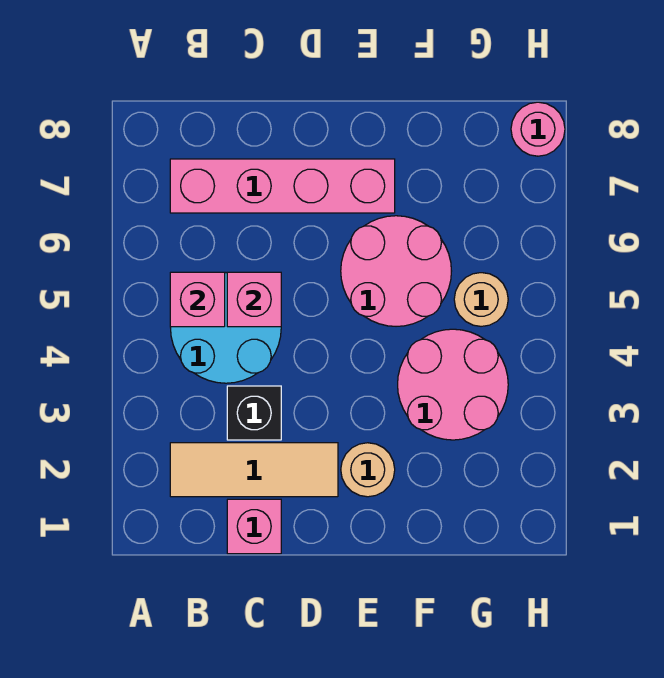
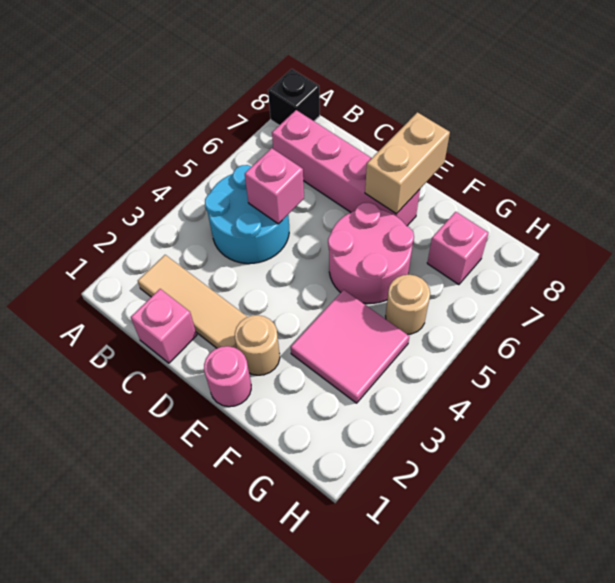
pink brick B5 level 2 -> pink brick G7 level 1
black brick C3 level 1 -> black brick A8 level 1
none -> tan brick E7:E8 level 2
pink round brick F3:G4 level 1 -> pink tile F3:G4 level 1
pink round brick H8 level 1 -> pink round brick E1 level 1

